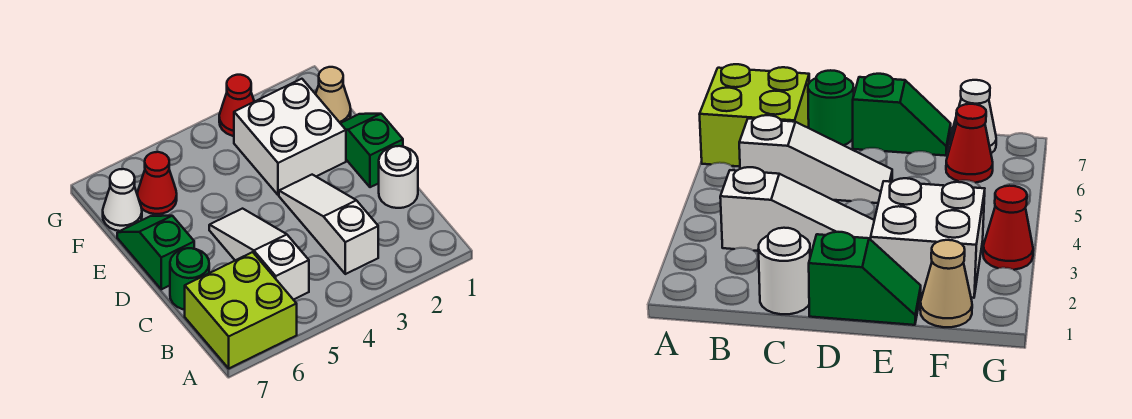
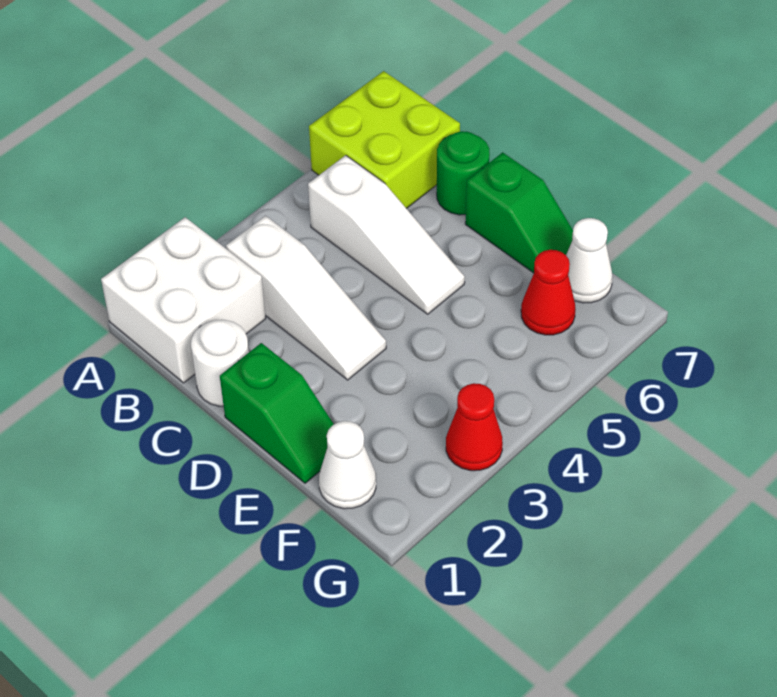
white brick E2:F3 level 1 -> white brick A1:B2 level 1
tan cone F1 level 1 -> white cone F1 level 1

